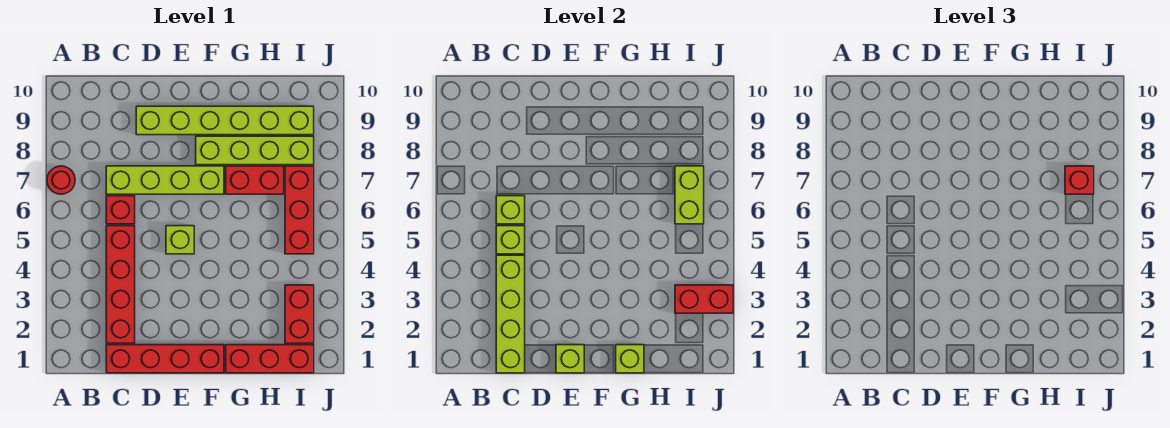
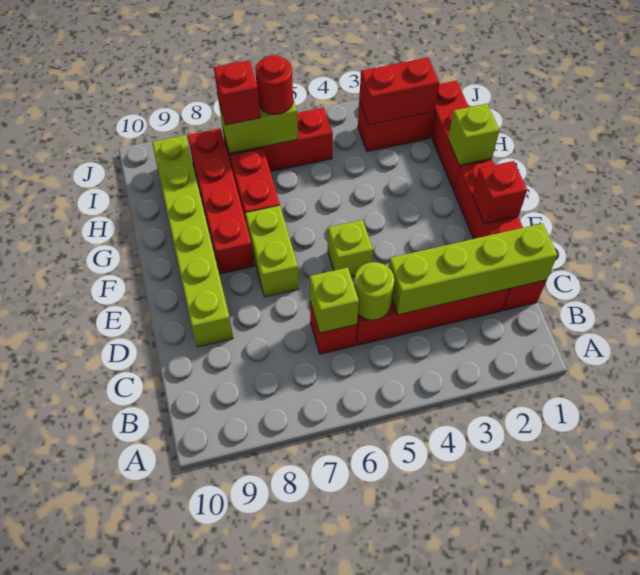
red round brick A7 level 1 -> red round brick I6 level 3
lime brick C5 level 2 -> lime round brick C5 level 2
lime brick C7:F7 level 1 -> lime brick E7:F7 level 1
lime brick E1 level 2 -> red brick E1 level 2
lime brick F8:I8 level 1 -> red brick F8:I8 level 1
red brick I3:J3 level 2 -> red brick I2:I3 level 2

